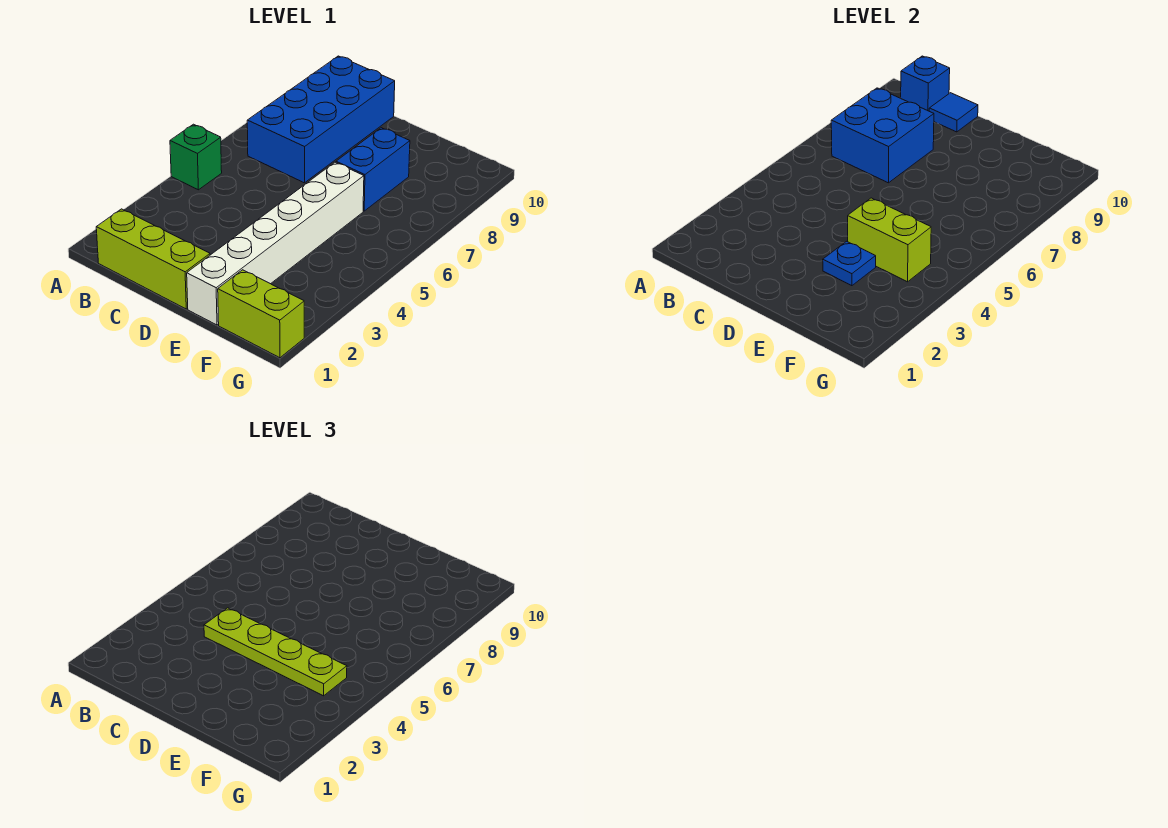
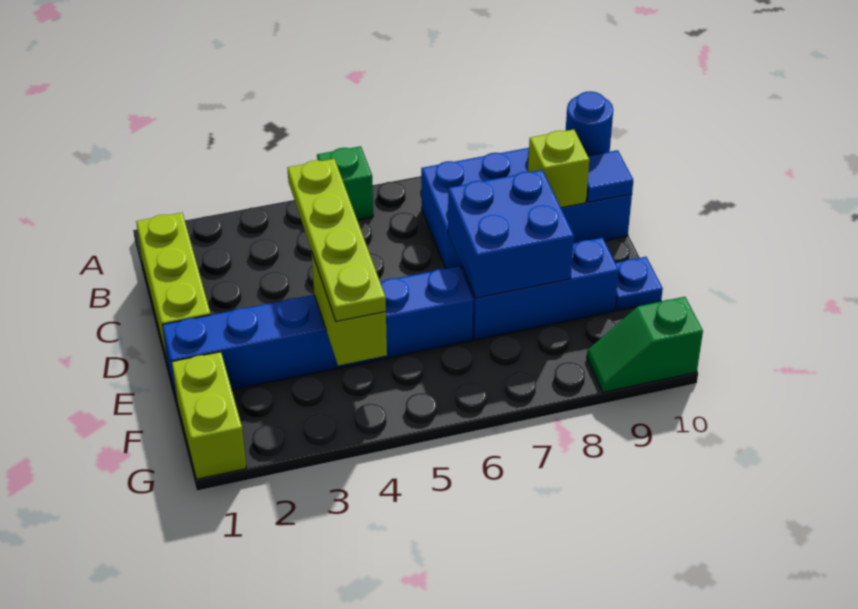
blue brick B7:C8 level 2 -> blue brick D7:E8 level 2
blue brick B10 level 2 -> blue round brick B10 level 2
none -> lime brick C9 level 2
white brick E1:E6 level 1 -> blue brick E1:E6 level 1
blue plate E3 level 2 -> blue plate E10 level 1
blue brick E7:E8 level 1 -> blue brick E7:E9 level 1
none -> green slope G9:G10 level 1 top 10

